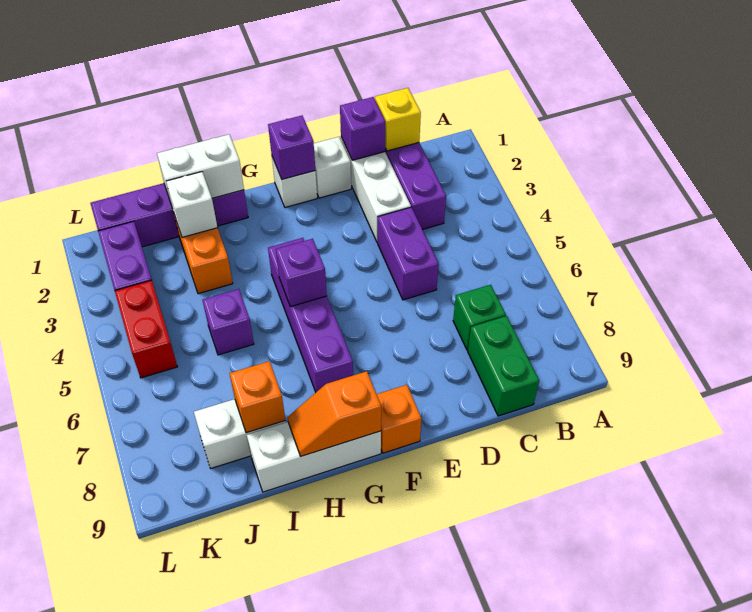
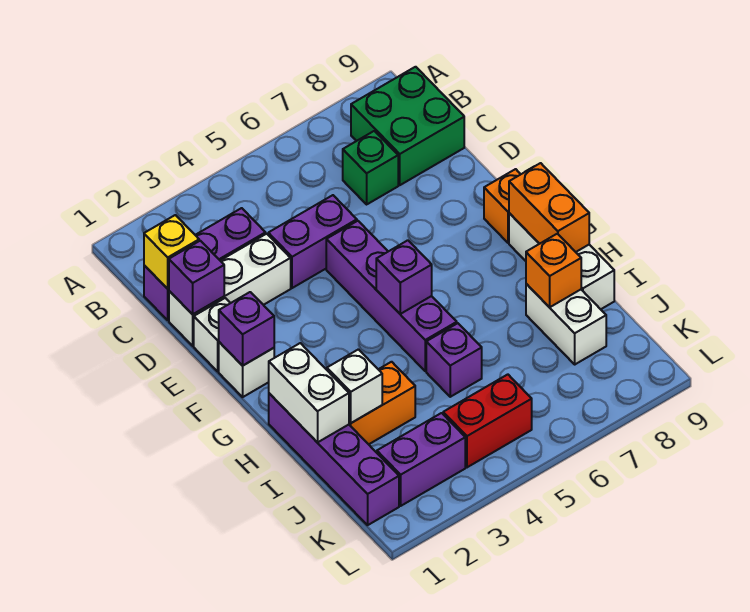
green brick C8:C9 level 1 -> green brick B8:C9 level 1
purple brick G4:G7 level 1 -> purple brick E5:H5 level 1
orange slope G9:H9 level 2 top G -> orange brick G9:H9 level 2

